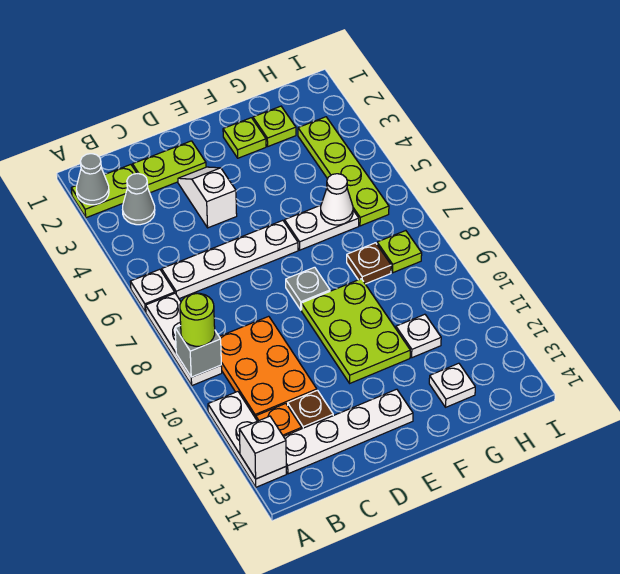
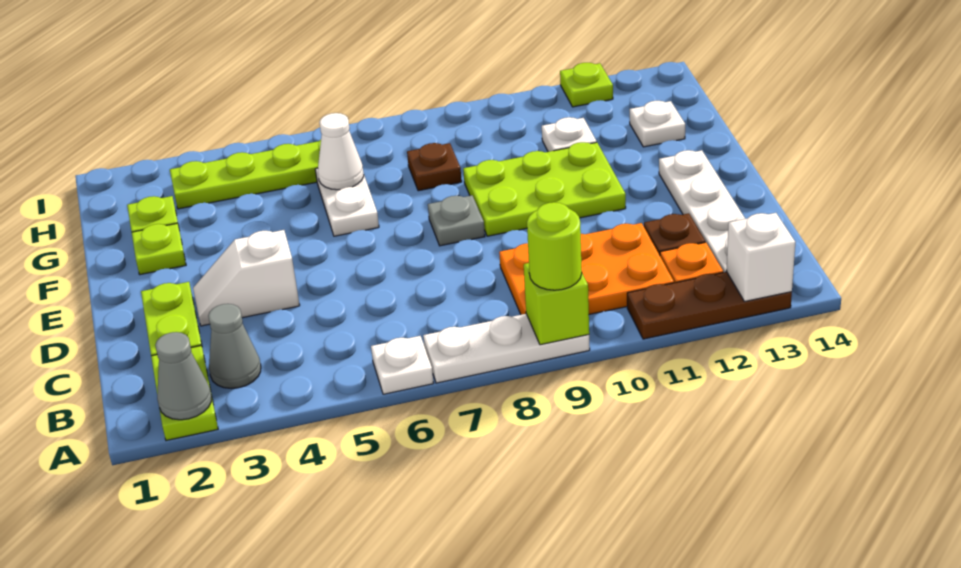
grey brick A9 level 2 -> lime brick A9 level 2
white plate A11:A13 level 1 -> brown plate A11:A13 level 1
white plate B6:E6 level 1 -> none
lime plate H8 level 1 -> lime plate I12 level 1

